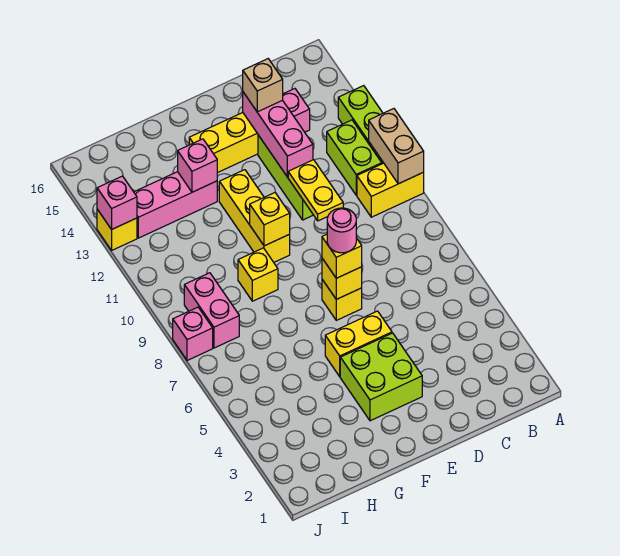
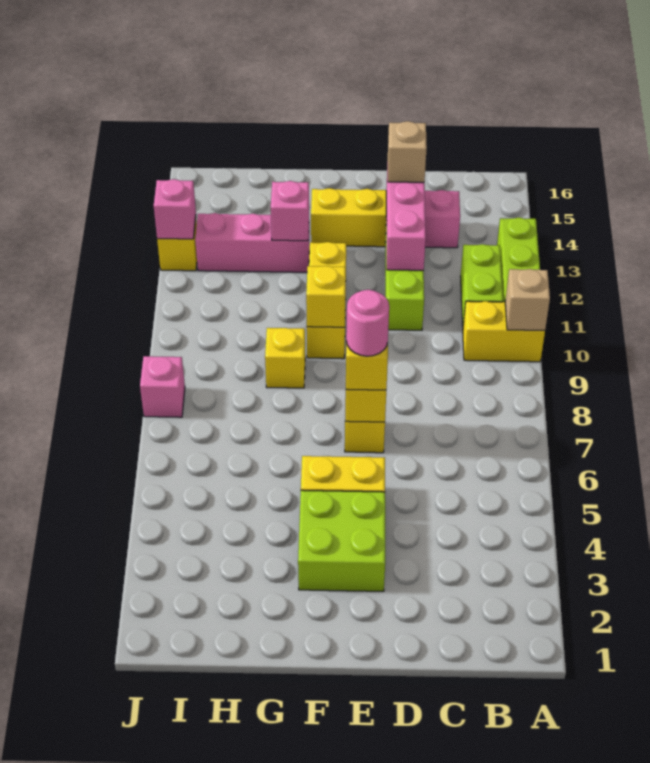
tan brick A10:A11 level 2 -> tan brick A10 level 2
yellow plate D10:D11 level 2 -> none
pink brick I8:I9 level 1 -> none

